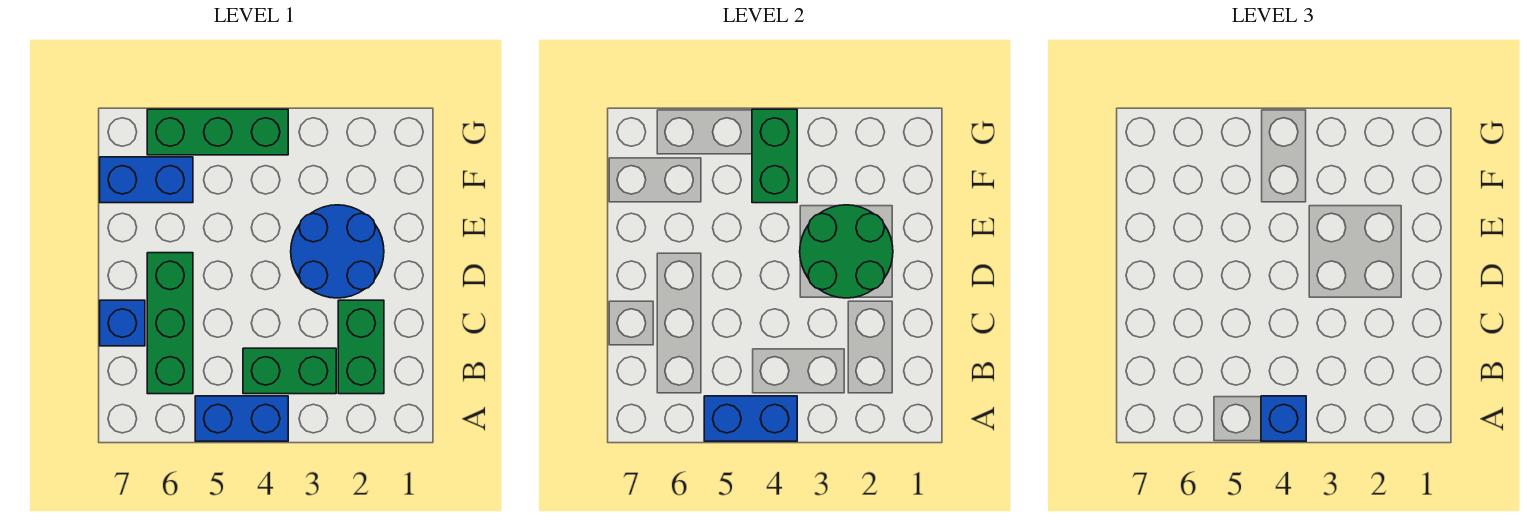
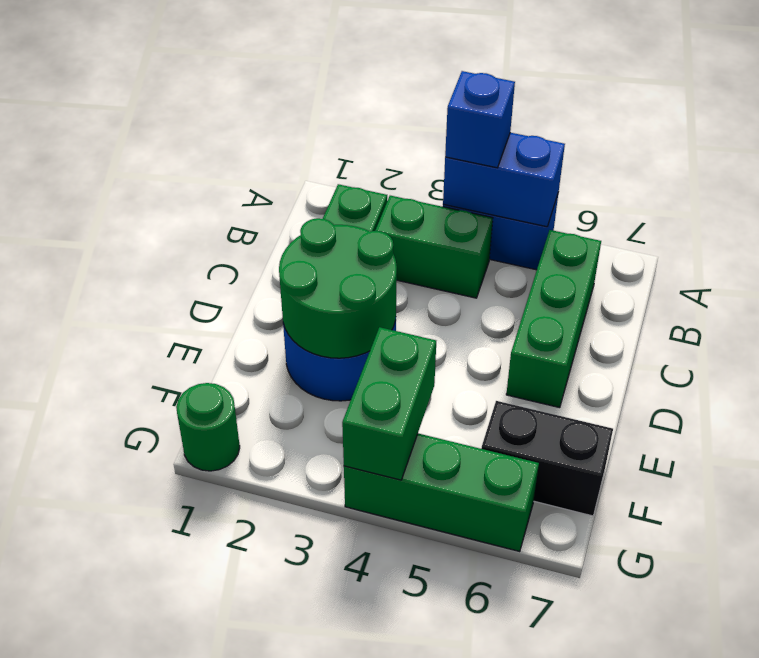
blue brick C7 level 1 -> none
blue brick F6:F7 level 1 -> black brick F6:F7 level 1
none -> green round brick G1 level 1

